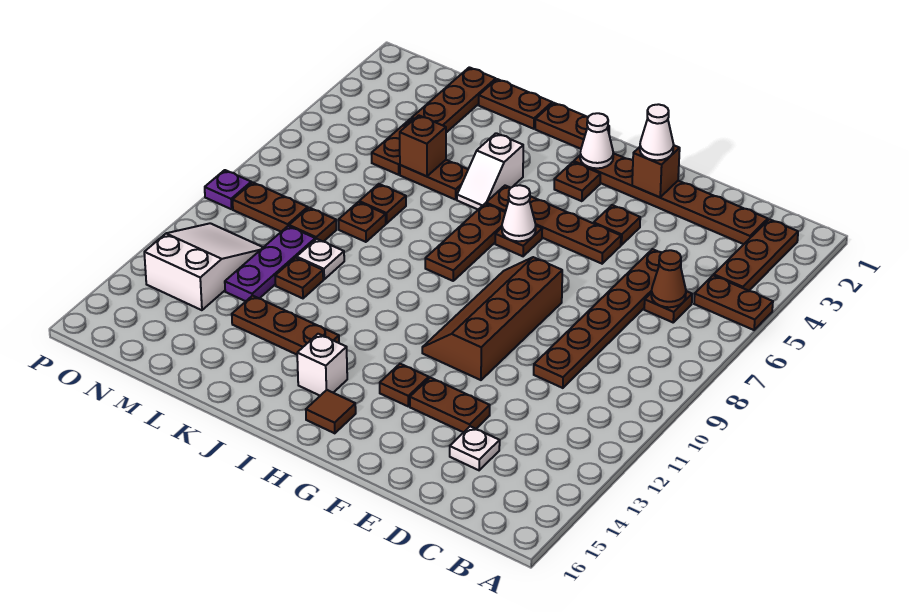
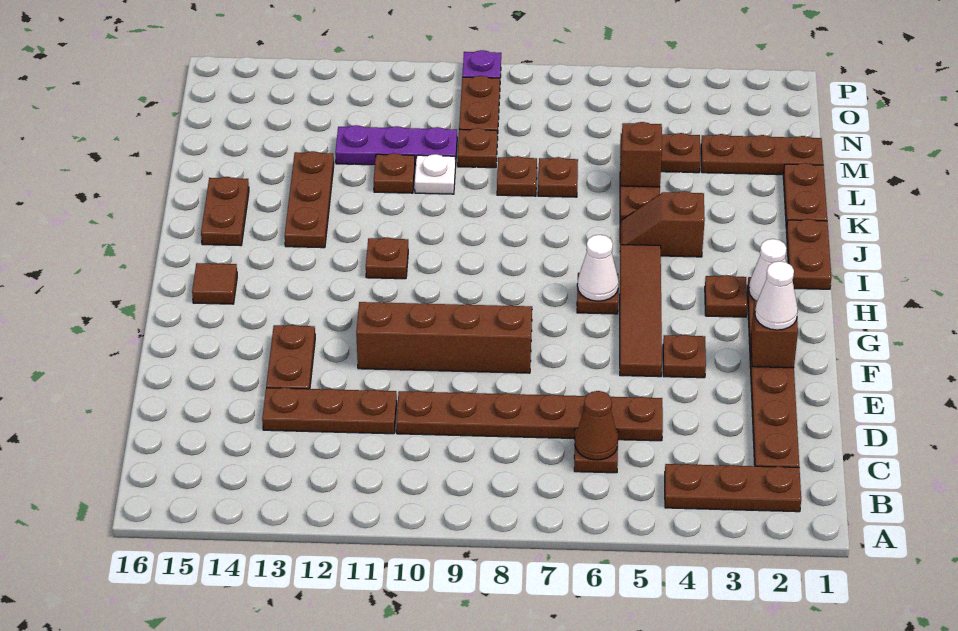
brown plate A5:B5 level 1 -> brown plate J15:K15 level 1
white plate D14 level 1 -> none
brown plate F5:I5 level 1 -> brown tile F5:I5 level 1
brown plate G13 level 1 -> brown plate I11 level 1
brown plate I6:I8 level 1 -> brown plate D11:D13 level 1
white brick I14 level 1 -> none
white slope J4:J5 level 1 top 4 -> brown slope J4:J5 level 1 top 4
white slope N11:O13 level 1 top 13 -> none

